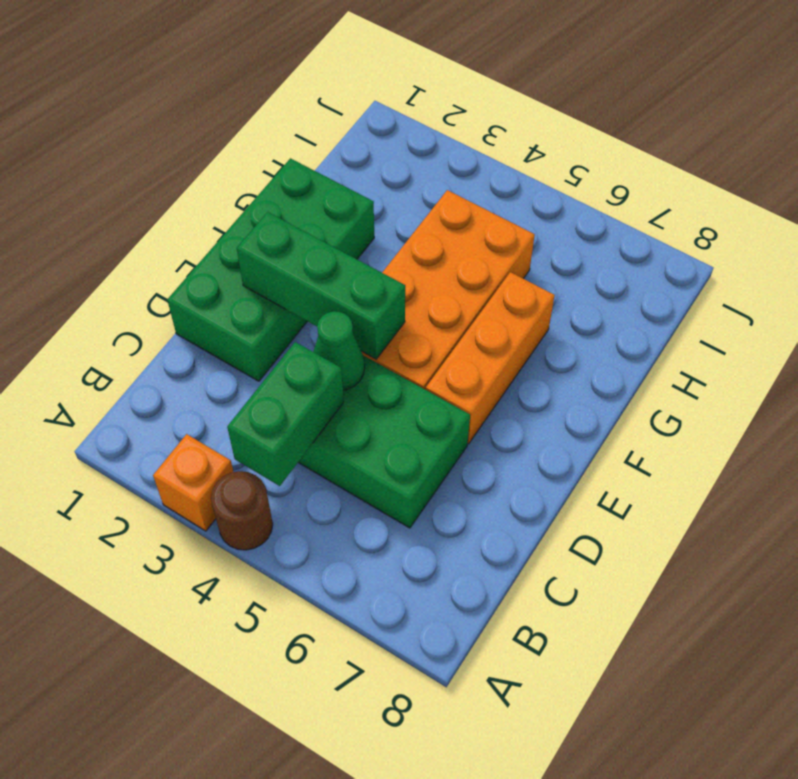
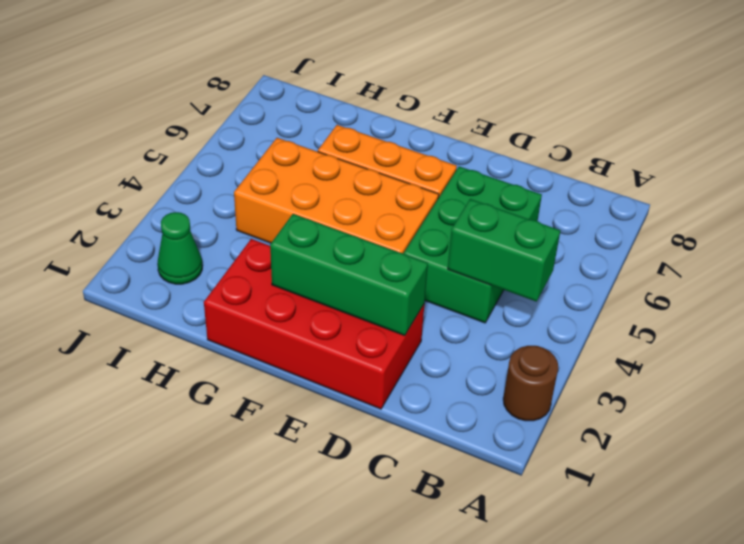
orange brick A3 level 1 -> none
brown round brick A4 level 1 -> brown round brick A2 level 1
green brick D1:G2 level 1 -> red brick D1:G2 level 1
green cone D4 level 2 -> green cone I2 level 1
green brick E2:E4 level 2 -> green brick D2:F2 level 2

